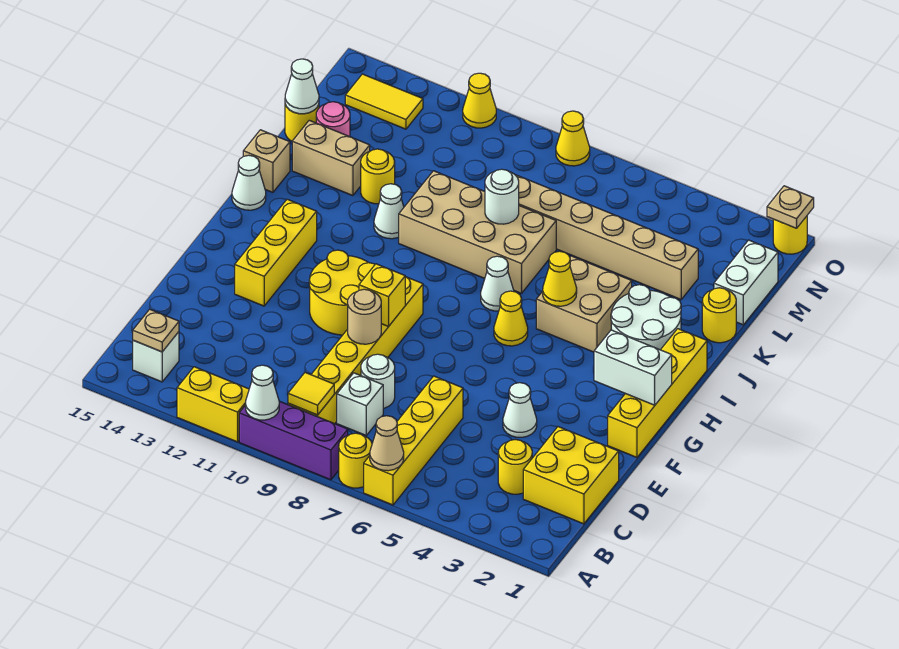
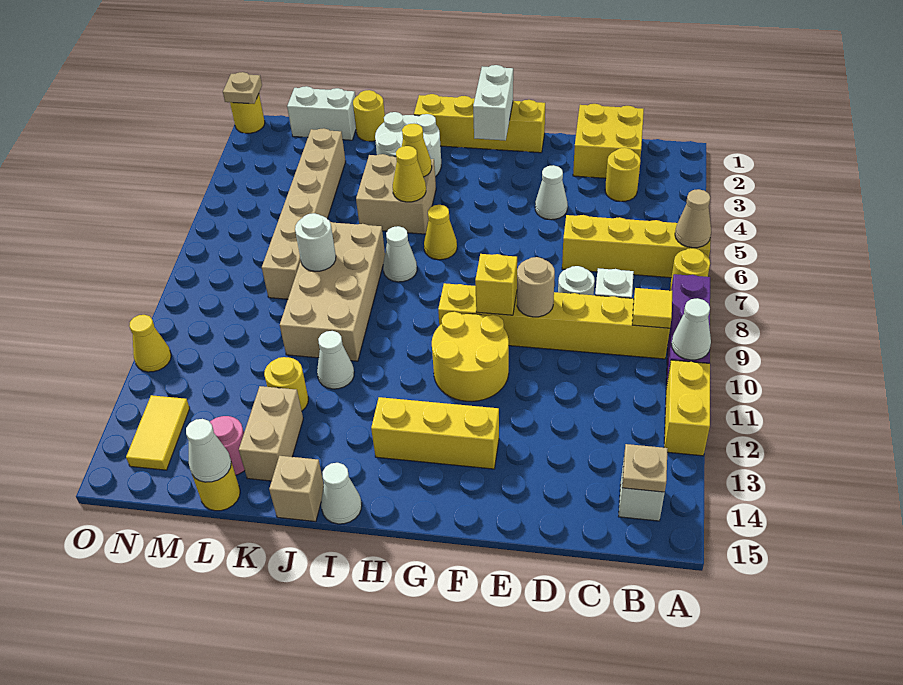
yellow cone O8 level 1 -> yellow cone I4 level 2

